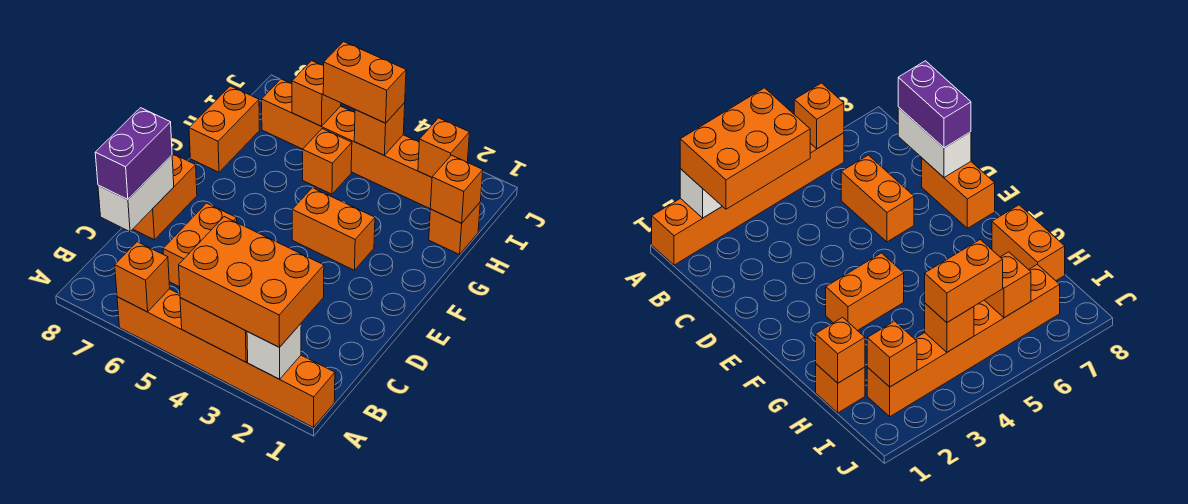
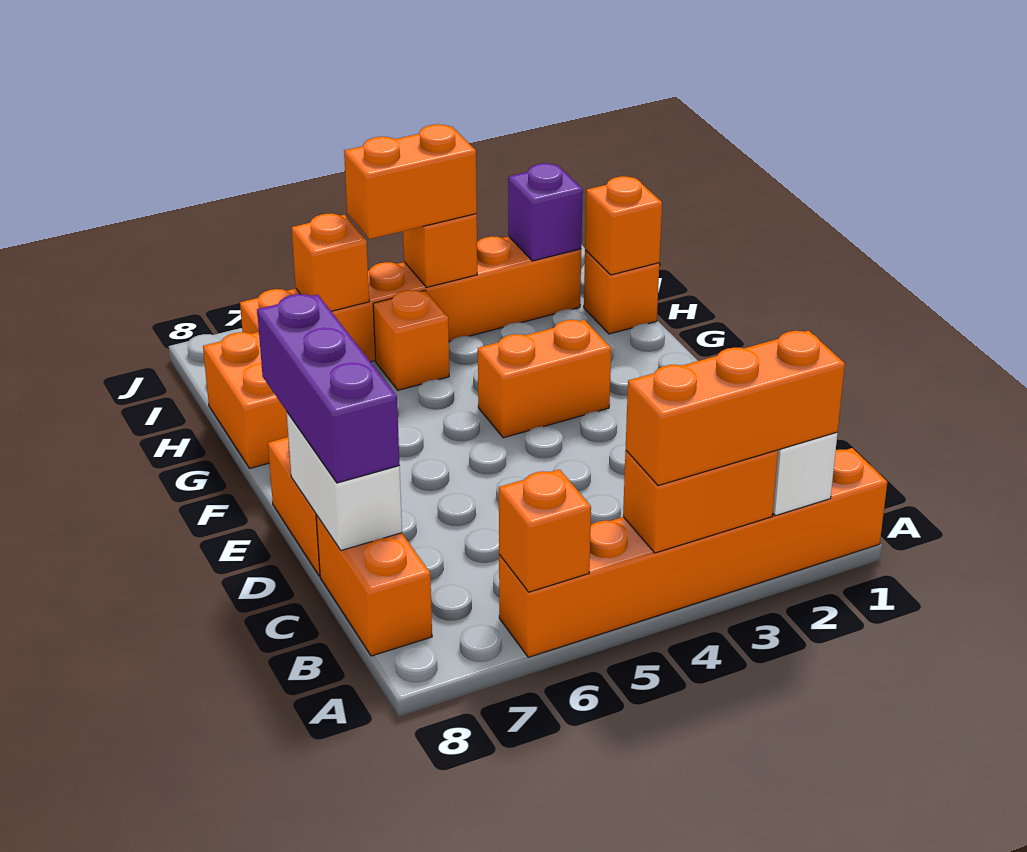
orange brick A2:B4 level 3 -> orange brick A2:A4 level 3
orange brick C6:D6 level 1 -> orange brick B8:C8 level 1
purple brick C8:D8 level 3 -> purple brick C8:E8 level 3
orange brick I2 level 2 -> purple brick I2 level 2

